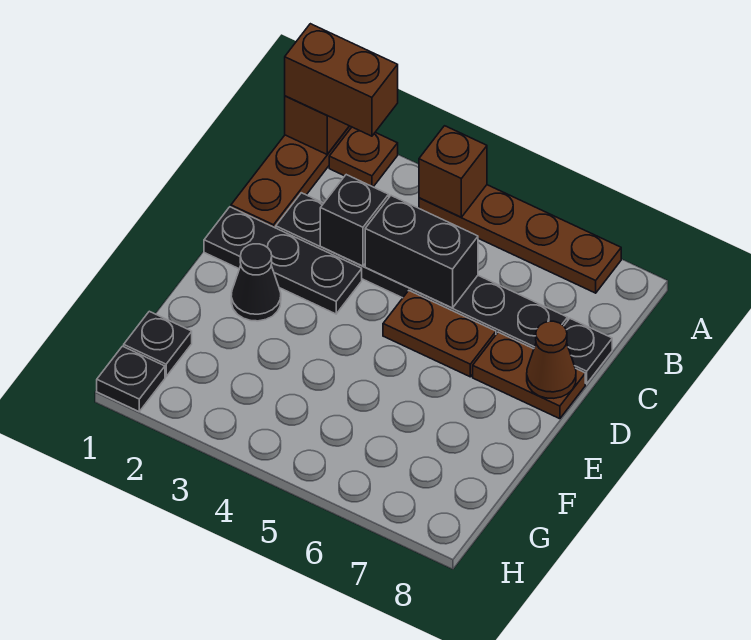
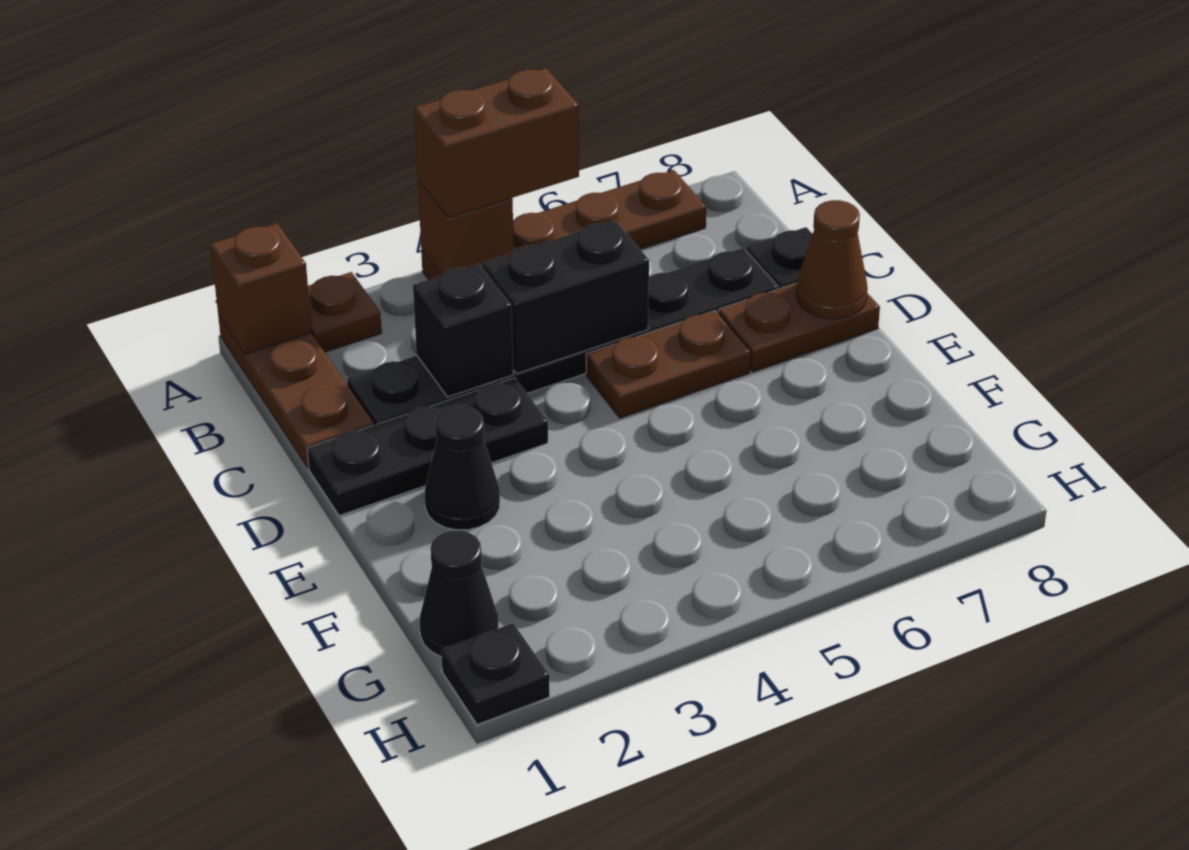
brown brick A1:A2 level 3 -> brown brick A4:A5 level 3
black plate G1 level 1 -> black cone G1 level 1

